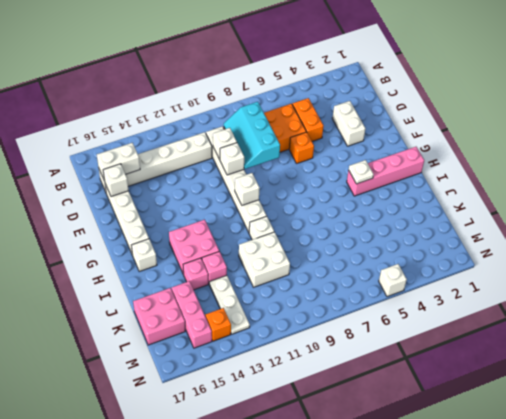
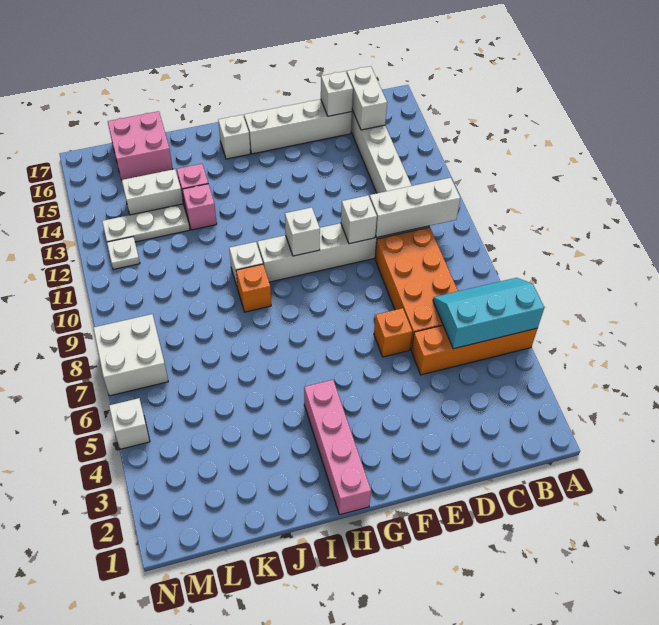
orange brick C5:D5 level 1 -> orange brick A5:D5 level 1
cyan slope C8:E9 level 2 top 8 -> cyan slope A5:C6 level 2 top 5
white brick D3:E3 level 1 -> white brick K14:L14 level 1
white brick D10 level 2 -> white brick B10:D10 level 2
white plate H4 level 2 -> white plate M12 level 1
pink brick H13:I14 level 1 -> none
white brick J10:K11 level 1 -> white brick M7:N8 level 1
pink brick K15:M15 level 1 -> none
orange brick M14 level 1 -> orange brick I9 level 1

